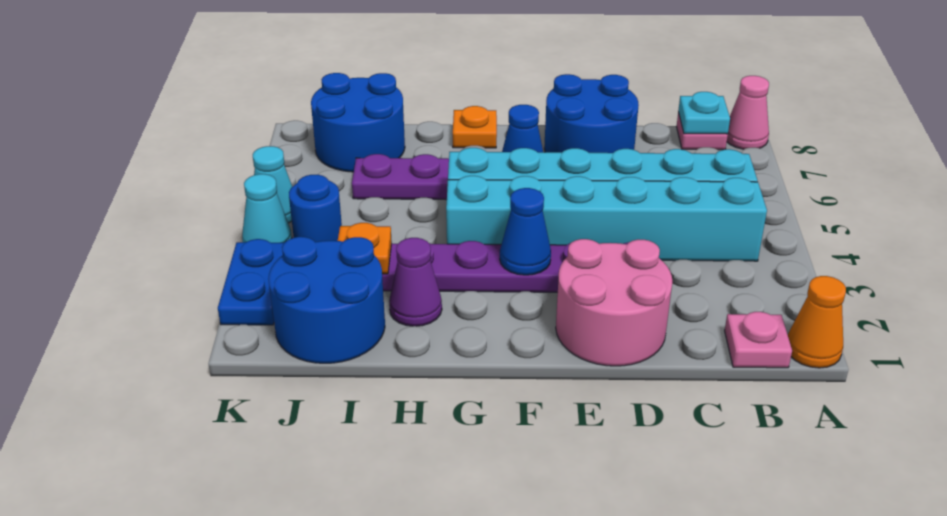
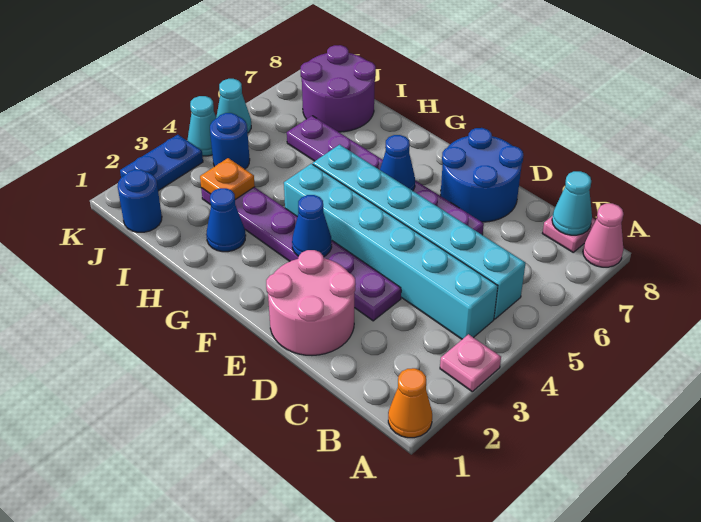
pink plate B1 level 1 -> pink plate A3 level 1
cyan plate B8 level 2 -> cyan cone B8 level 2
orange plate G8 level 1 -> none
purple cone H2 level 1 -> blue cone H2 level 1
blue round brick I1:J2 level 1 -> blue round brick J1 level 1
blue round brick I7:J8 level 1 -> purple round brick I7:J8 level 1

